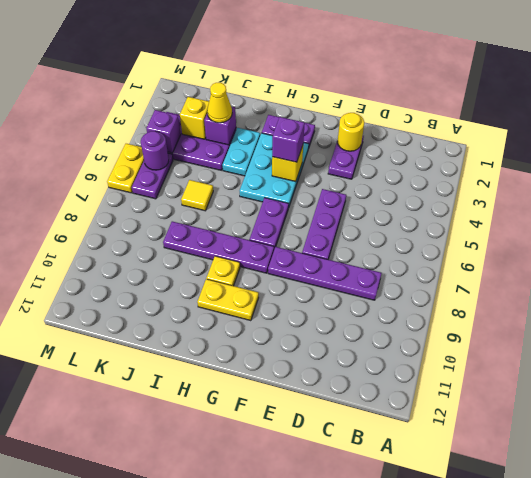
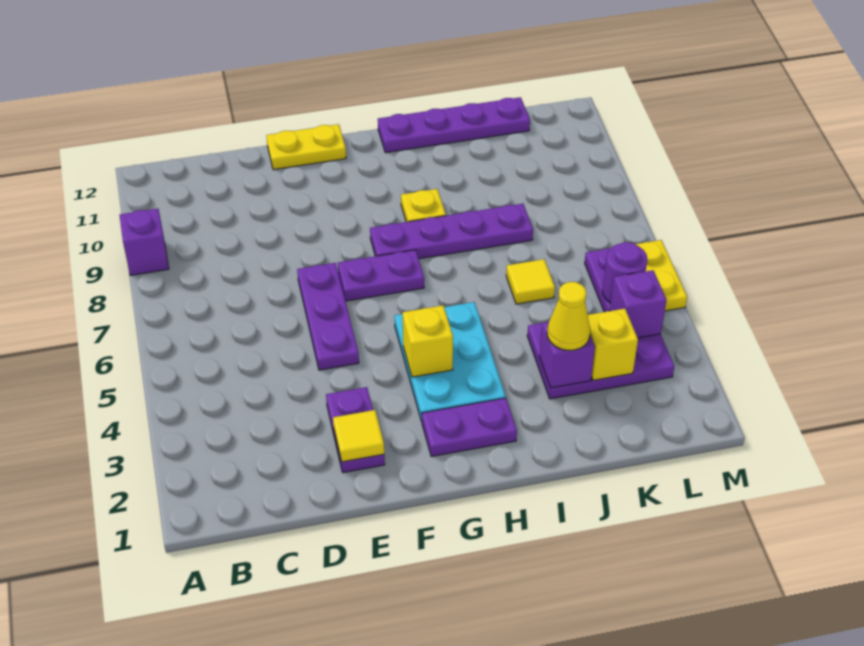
purple plate C8:F8 level 1 -> purple plate H12:K12 level 1
yellow round brick E2 level 2 -> yellow tile E2 level 2
purple brick G4 level 3 -> purple brick A9 level 1
purple plate G6:G7 level 1 -> purple plate F7:G7 level 1
yellow plate G10:H10 level 1 -> yellow plate E12:F12 level 1
cyan plate I3:I4 level 1 -> none

